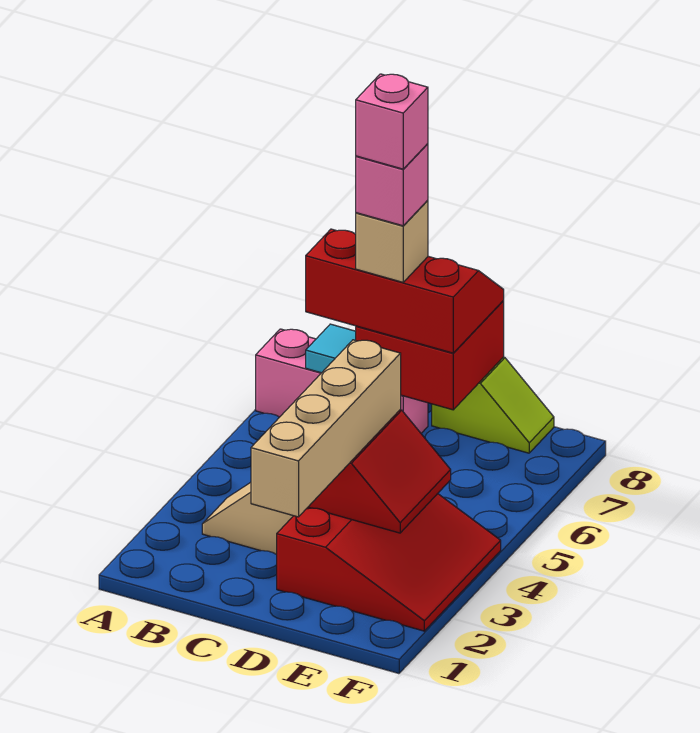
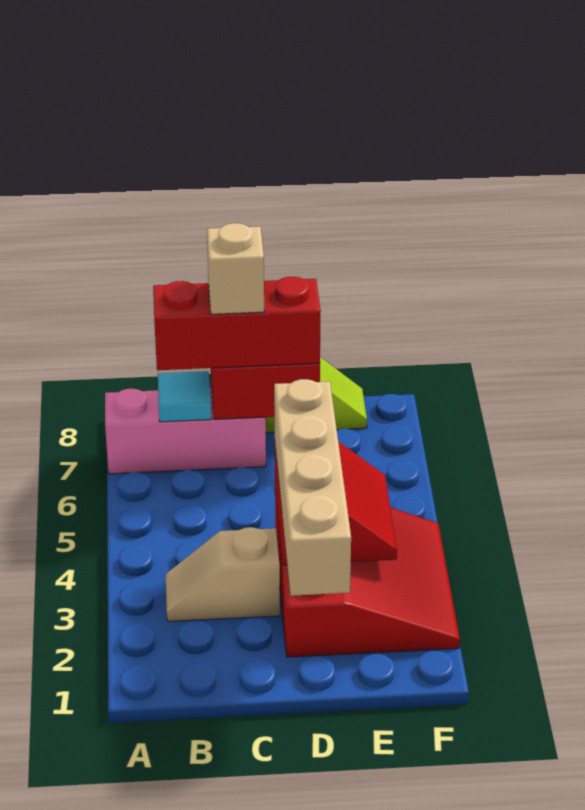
pink brick C7 level 5 -> none
pink brick C7 level 6 -> none

